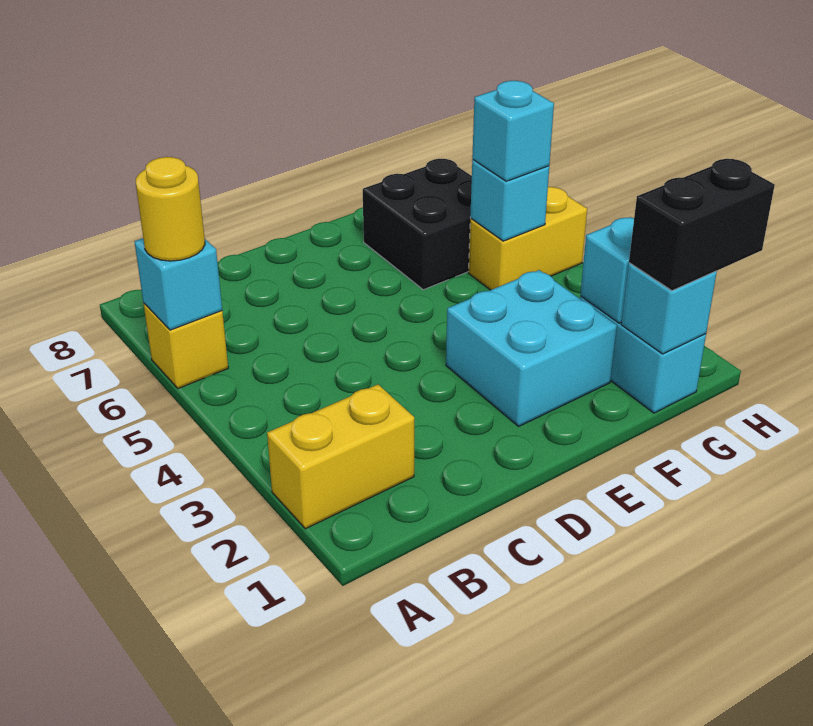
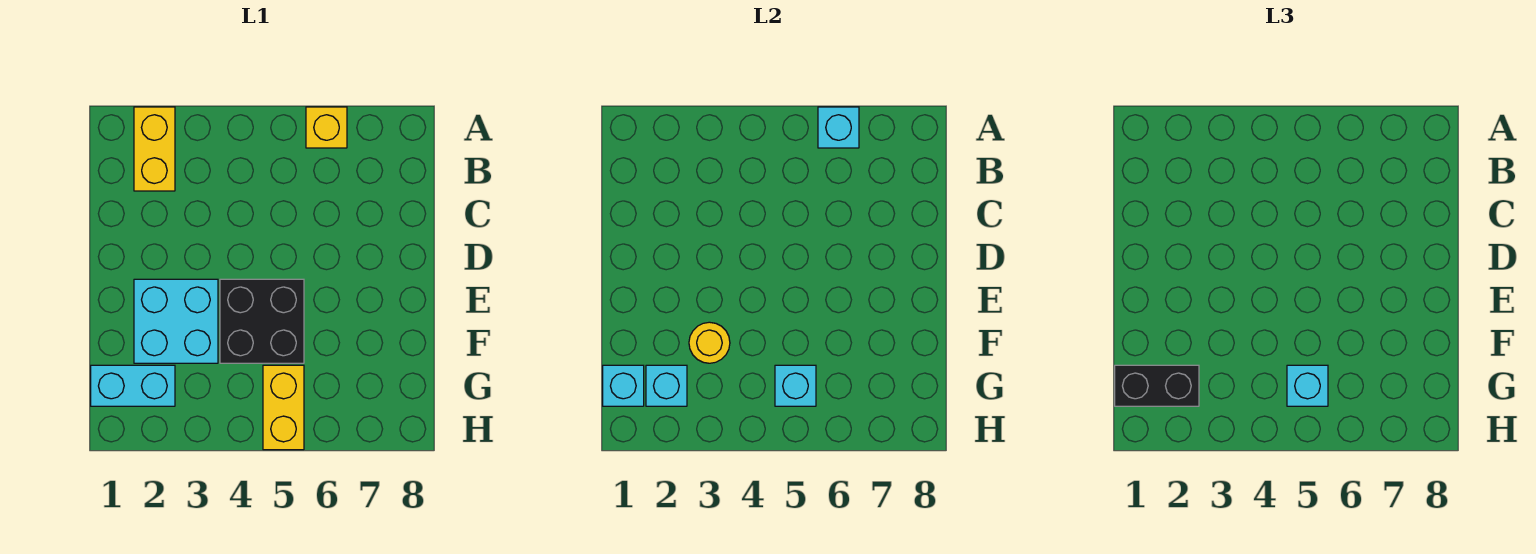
yellow round brick A6 level 3 -> yellow round brick F3 level 2
black brick F6:G7 level 1 -> black brick E4:F5 level 1
black brick G1:H1 level 3 -> black brick G1:G2 level 3

